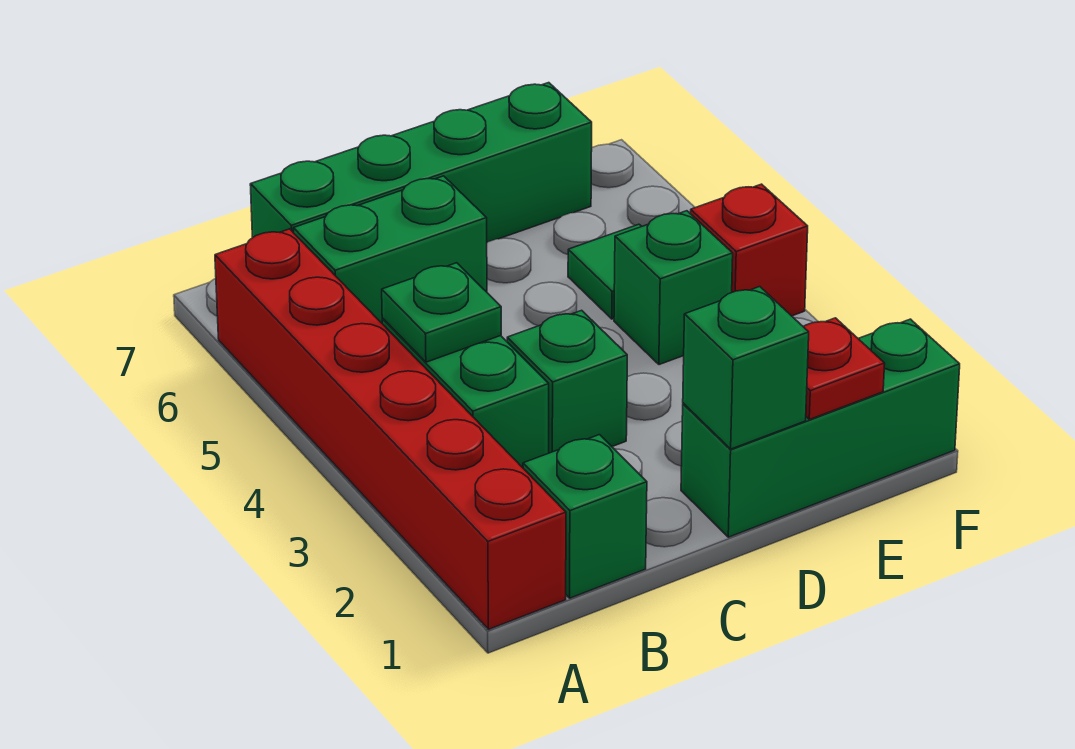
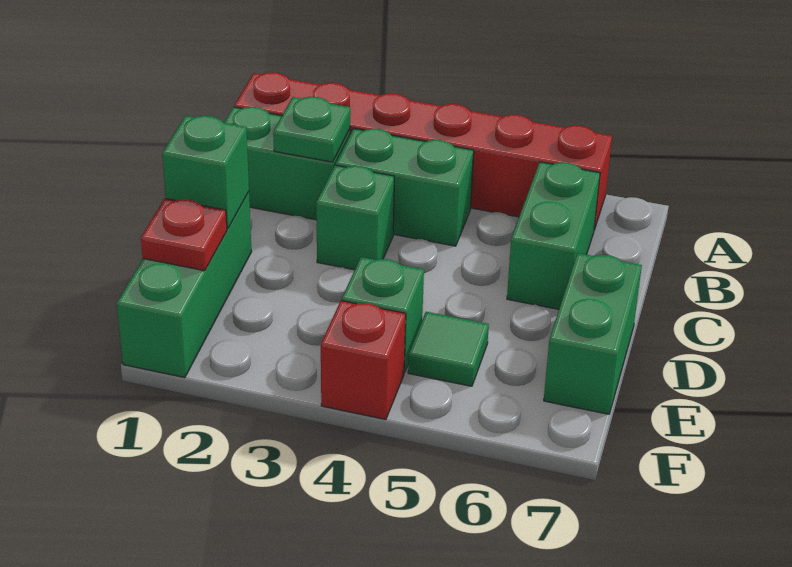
green brick B1 level 1 -> green brick B1:B2 level 1
green plate B4 level 2 -> green plate B2 level 2
green brick B7:E7 level 1 -> green brick D7:E7 level 1

